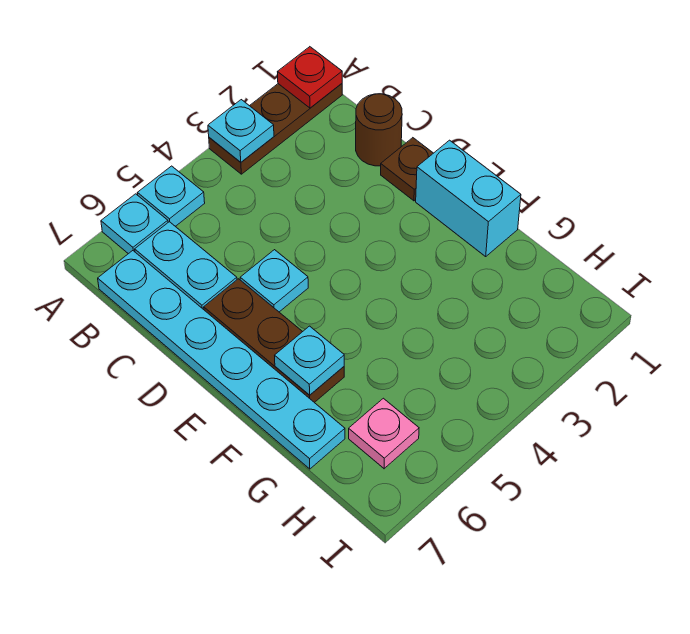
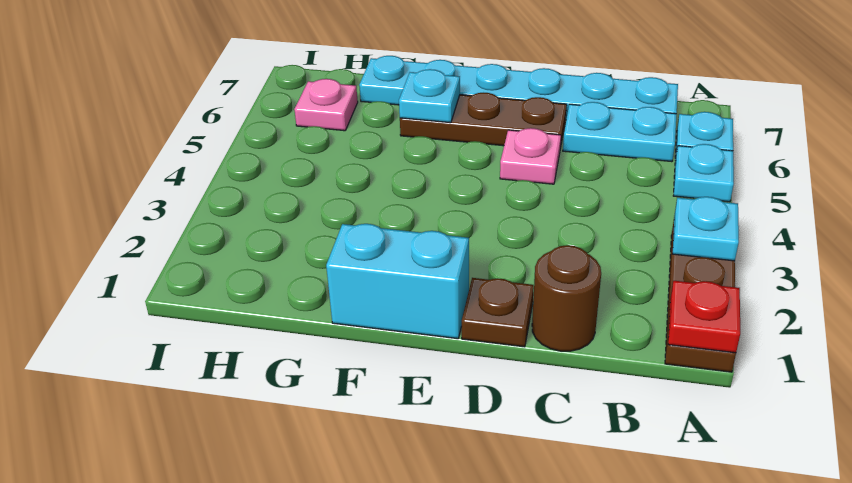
cyan plate D5 level 1 -> pink plate D5 level 1

